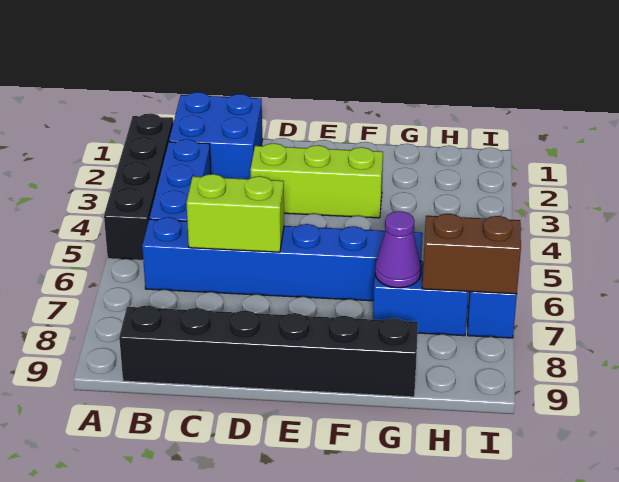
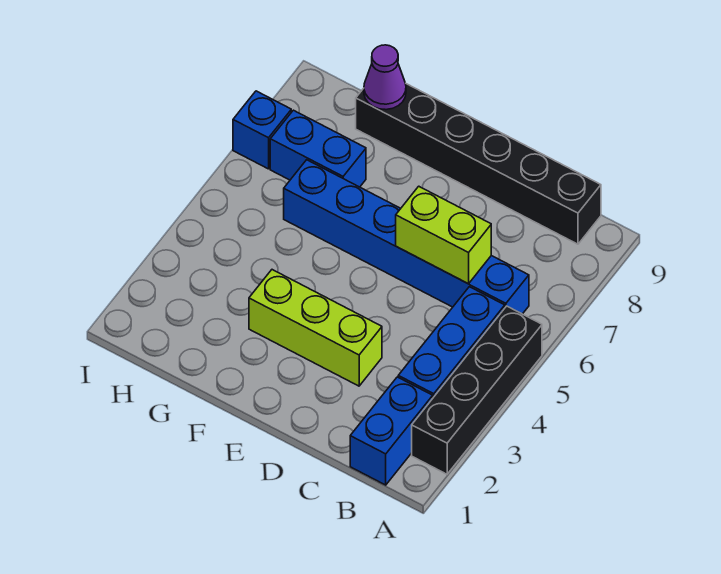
blue brick B1:C2 level 1 -> blue brick B1:B2 level 1
purple cone G7 level 2 -> purple cone G9 level 2
brown brick H7:I7 level 2 -> none

